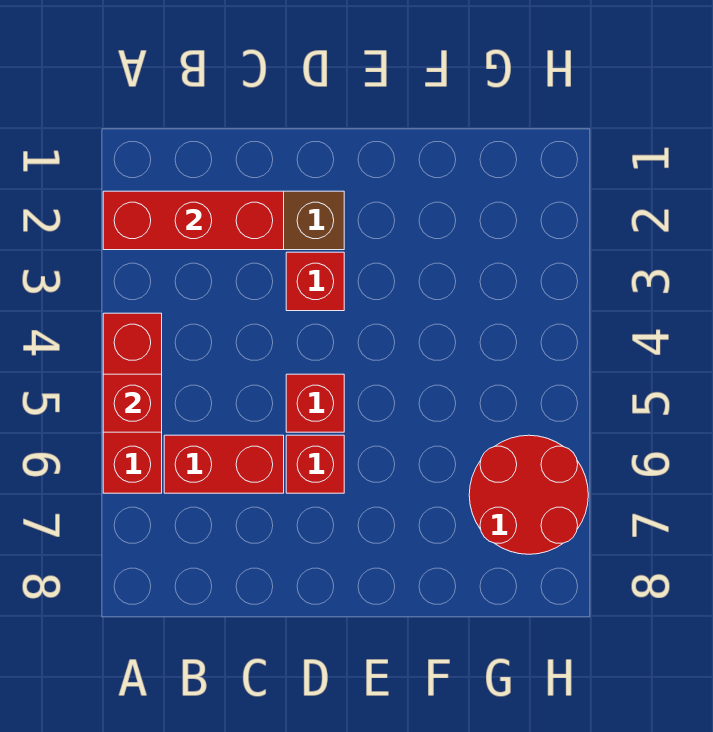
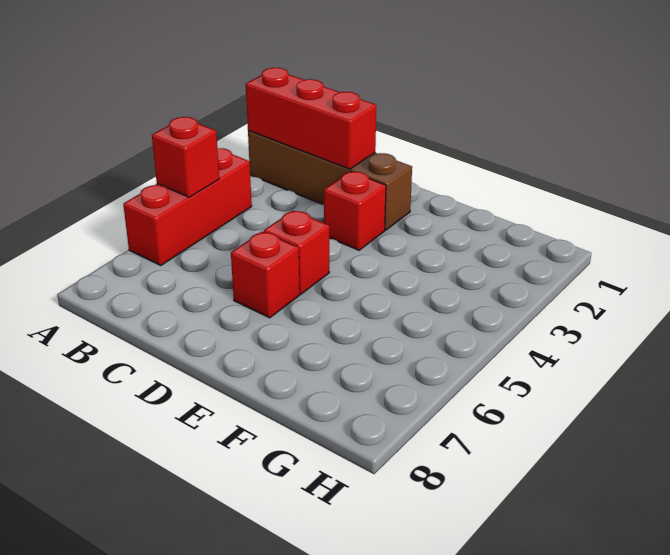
red brick B6:C6 level 1 -> none
red round brick G6:H7 level 1 -> none

